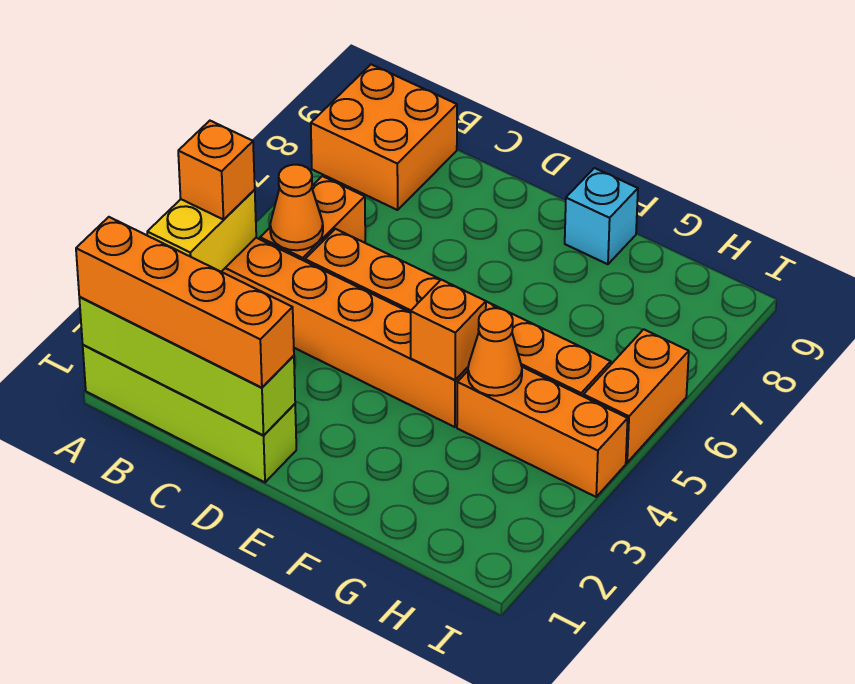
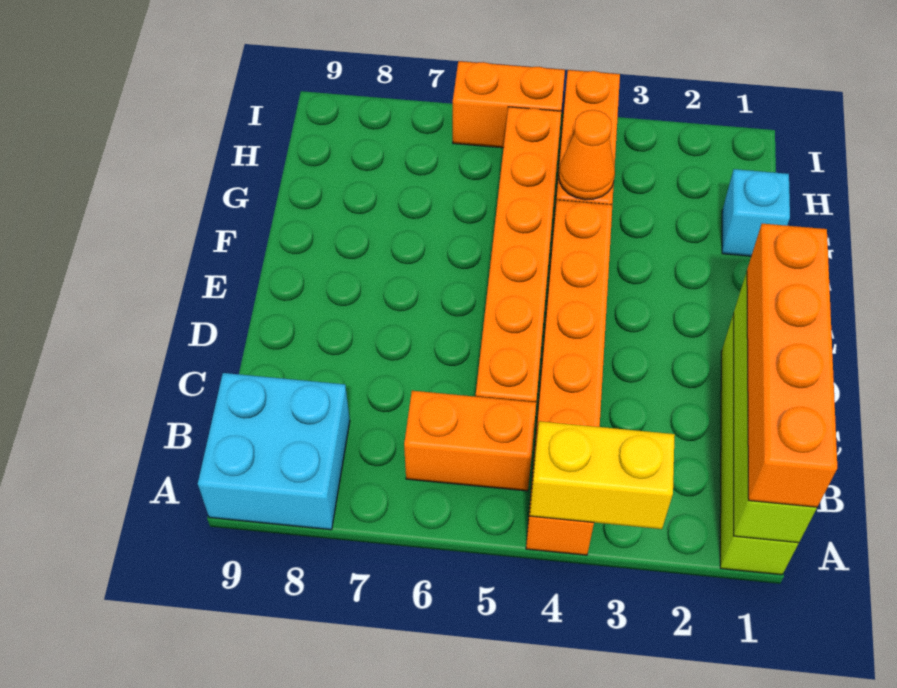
orange brick A4 level 3 -> none
orange brick A8:B9 level 1 -> cyan brick A8:B9 level 1
orange cone B5 level 2 -> none
orange brick F4 level 2 -> none
cyan brick F9 level 1 -> cyan brick G1 level 1

